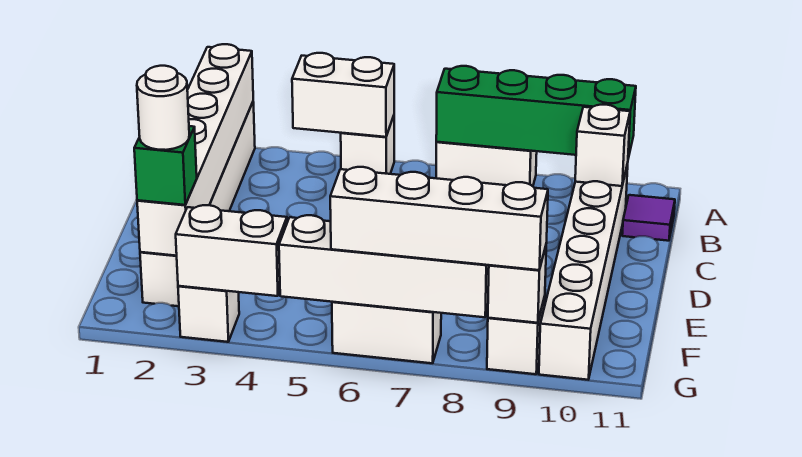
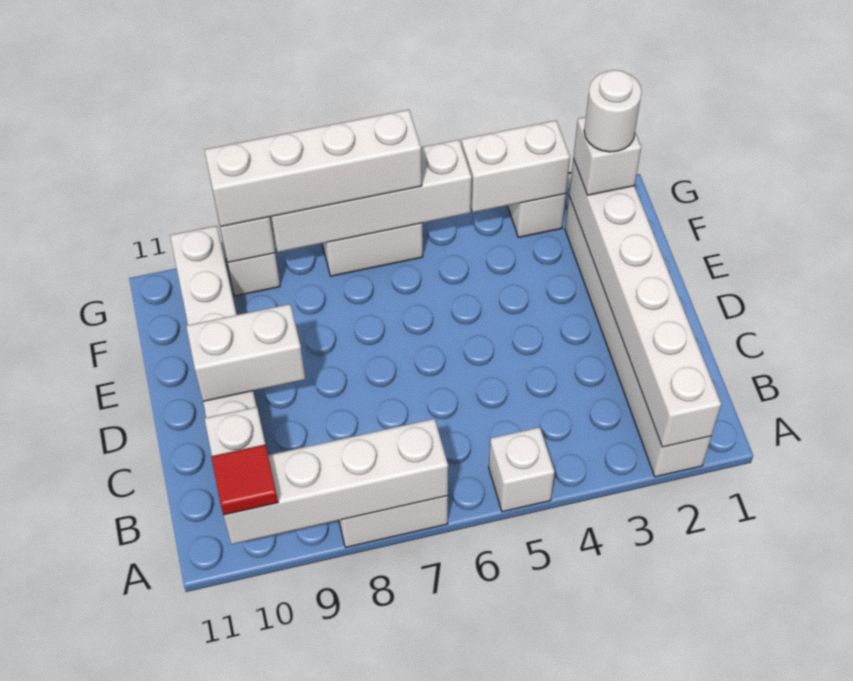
white brick A4:A5 level 2 -> white brick D9:D10 level 2
green brick A7:A10 level 2 -> white brick A7:A10 level 2
none -> red tile A10 level 3
purple tile B11 level 1 -> none
green brick F2 level 3 -> white brick F2 level 3

